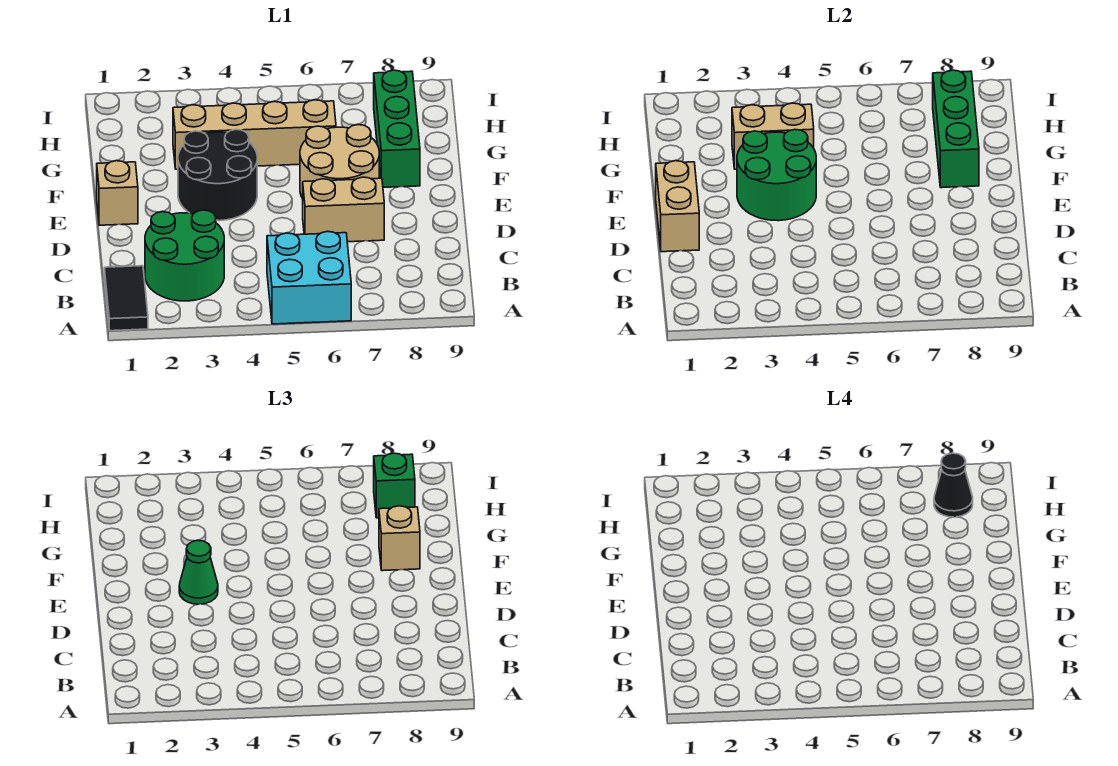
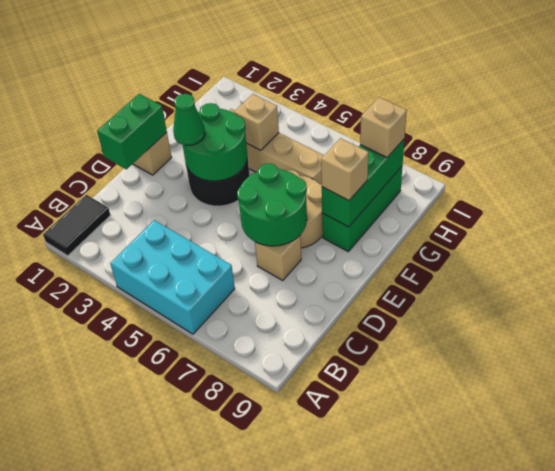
cyan brick A5:B6 level 1 -> cyan brick A4:B6 level 1
green round brick B2:C3 level 1 -> green round brick D6:E7 level 2
tan brick D1:E1 level 2 -> green brick D1:E1 level 2
tan brick D6:D7 level 1 -> tan brick D7 level 1
tan brick G3:G4 level 2 -> tan brick G4 level 2
green brick H8 level 3 -> tan brick H8 level 3
black cone H8 level 4 -> none

